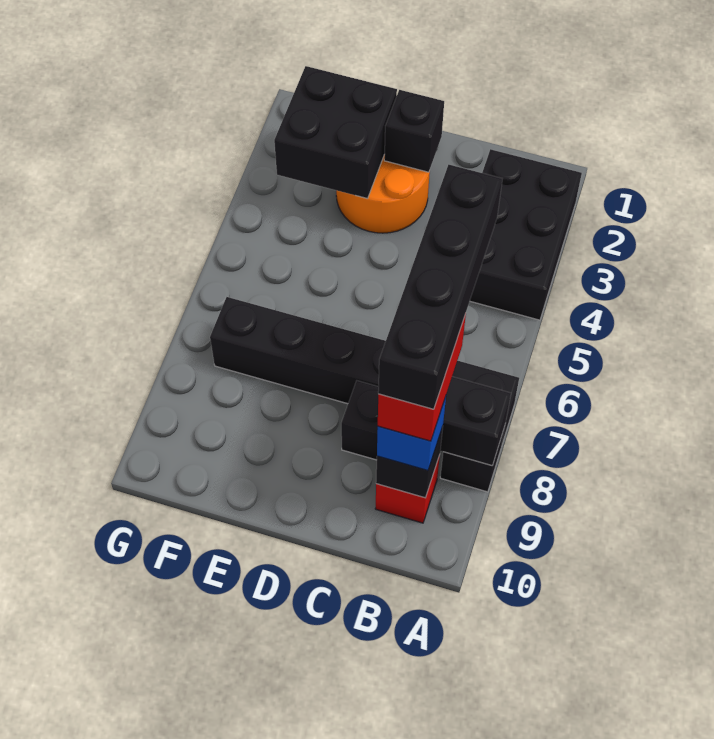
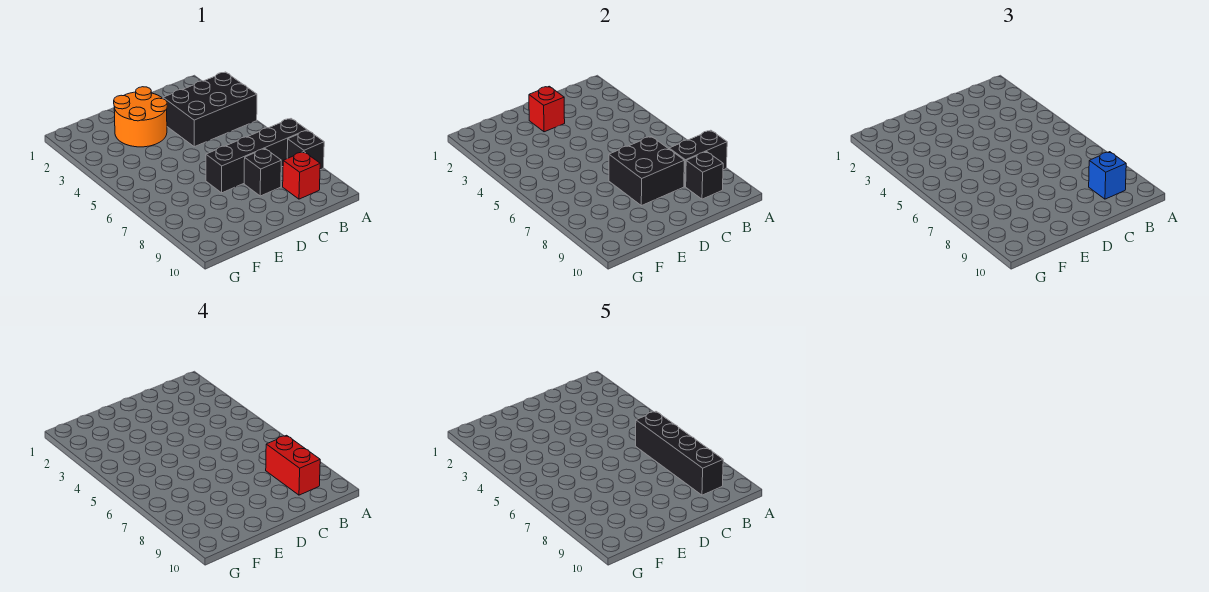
black brick A2:B4 level 1 -> black brick A3:C4 level 1
black brick A7:F7 level 1 -> black brick A7:D7 level 1
black brick D2 level 2 -> red brick D2 level 2
black brick E2:F3 level 2 -> black brick C7:D8 level 2

